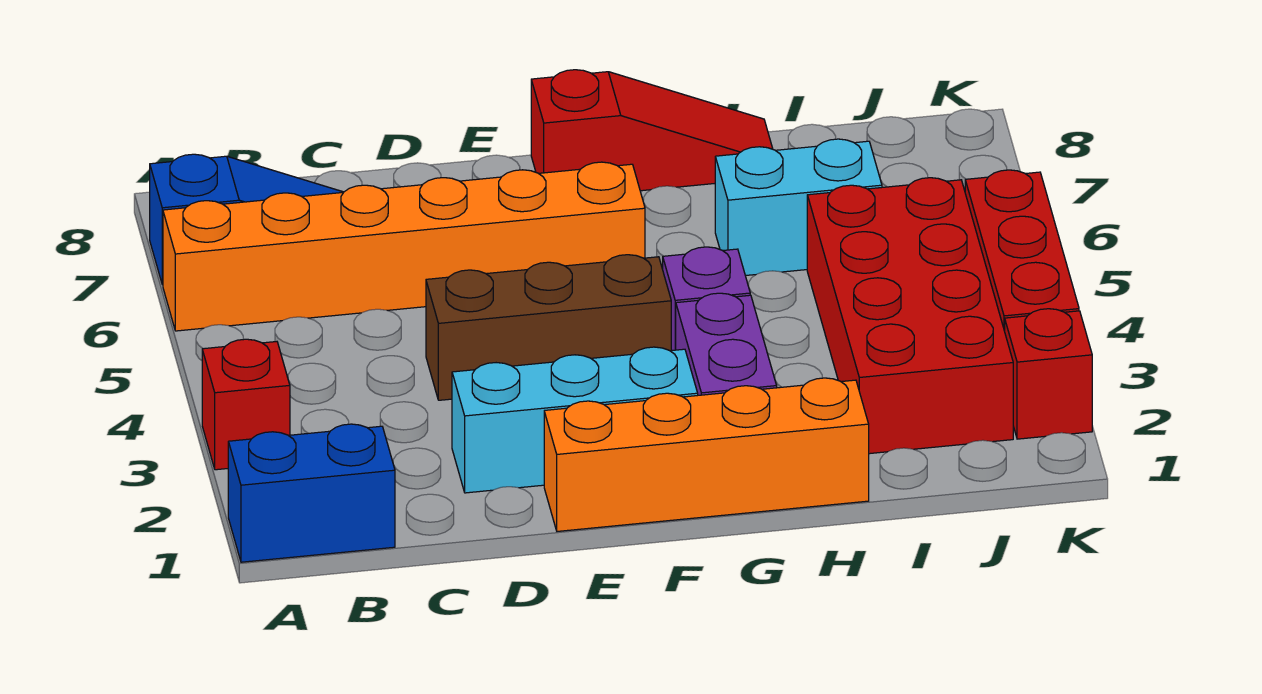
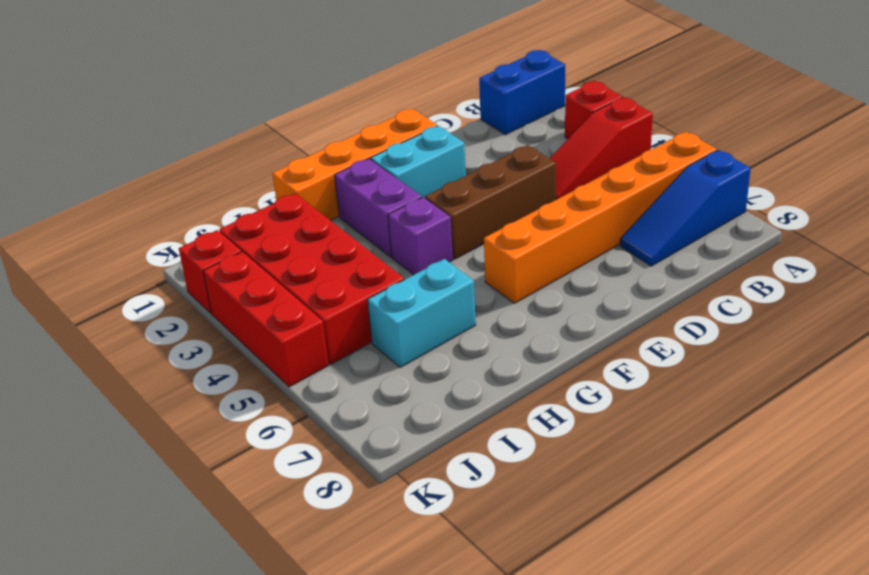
cyan brick D2:F2 level 1 -> cyan brick E2:F2 level 1
red slope F8:H8 level 1 top F -> red slope A4:C4 level 1 top A

